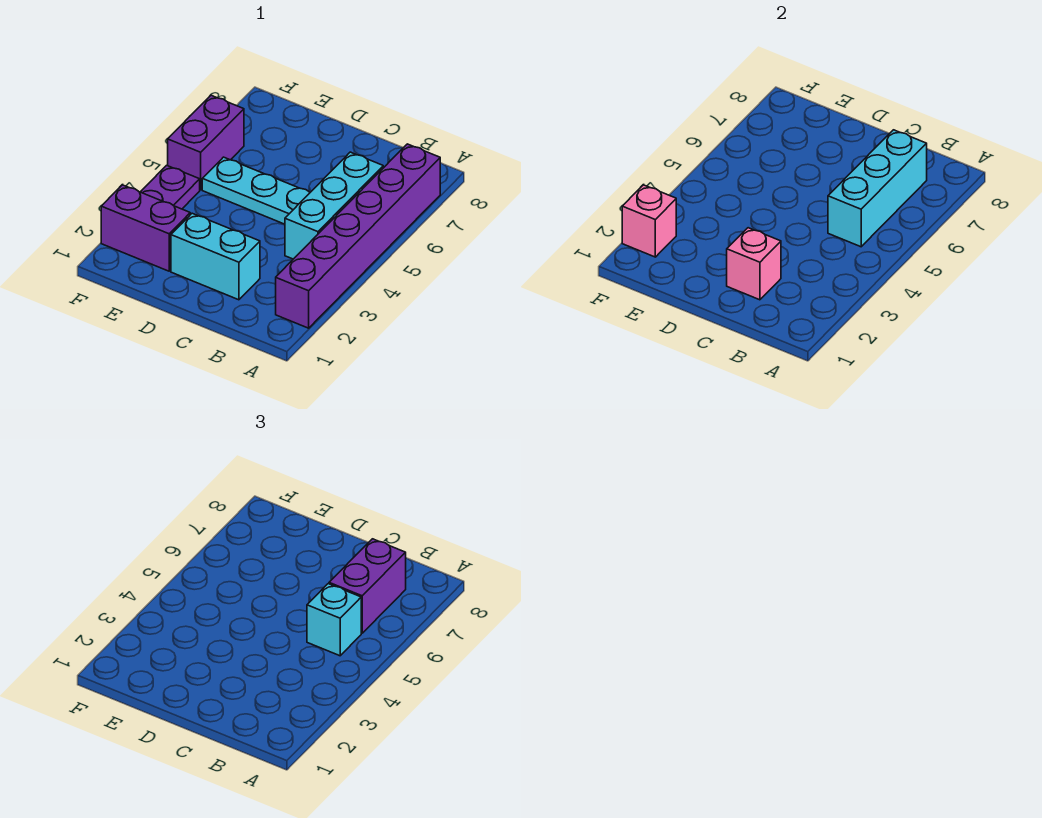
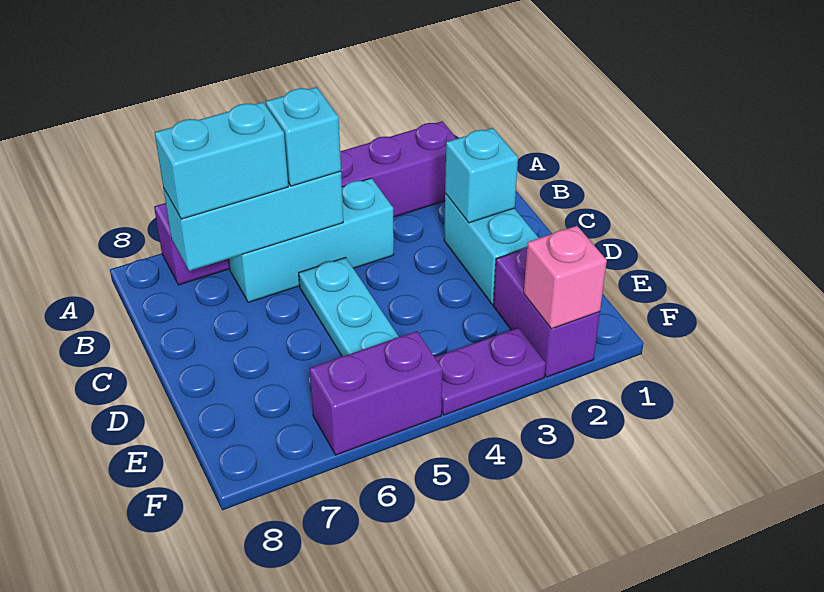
purple brick B6:B7 level 3 -> cyan brick B6:B7 level 3
pink brick C2 level 2 -> cyan brick C2 level 2

